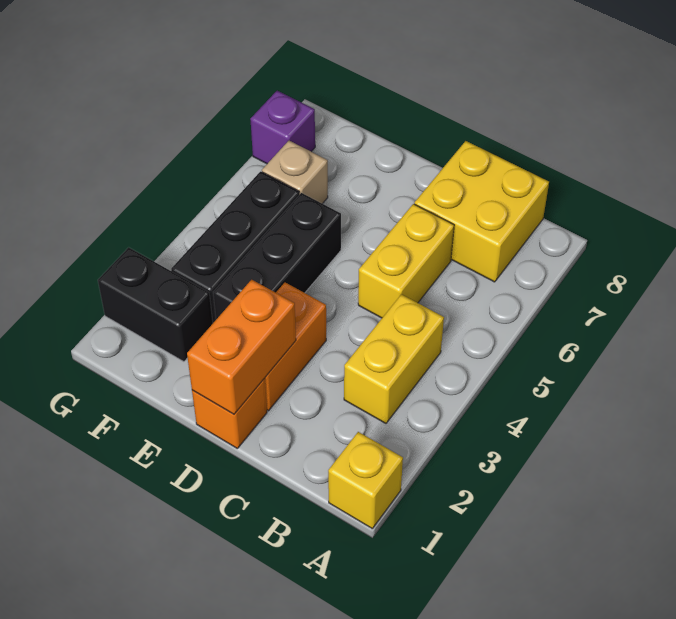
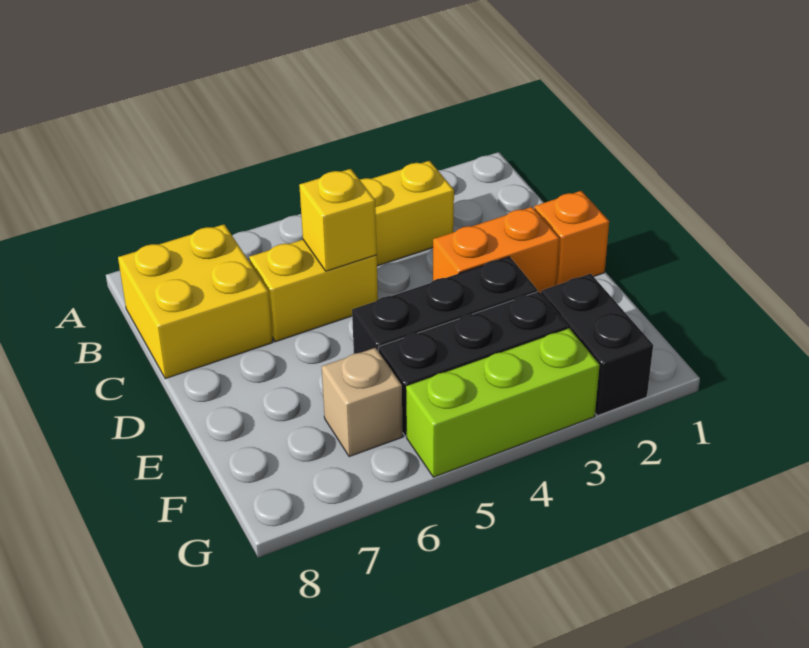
yellow brick A1 level 1 -> yellow brick C5 level 2
orange brick D1:D2 level 2 -> none
none -> lime brick G3:G5 level 1
purple brick G7 level 1 -> none

